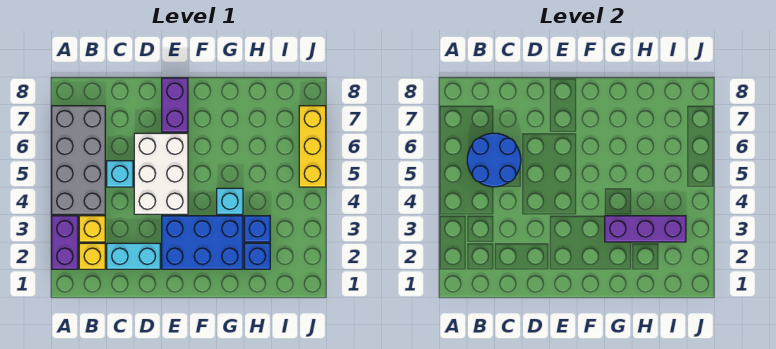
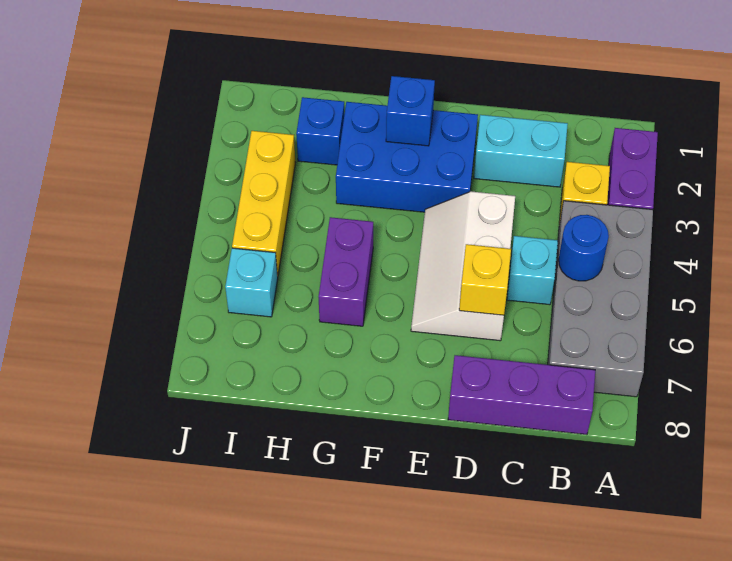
yellow brick B2 level 1 -> yellow brick D6 level 2
blue round brick B5:C6 level 2 -> blue round brick B5 level 2
white brick D4:E6 level 1 -> white slope D4:E6 level 1 top D
purple brick E7:E8 level 1 -> purple brick G5:G6 level 1
purple brick G3:I3 level 2 -> purple brick B8:D8 level 1
cyan brick G4 level 1 -> cyan brick I6 level 1
blue brick H3 level 1 -> blue brick F2 level 2
yellow brick J5:J7 level 1 -> yellow brick I3:I5 level 1

